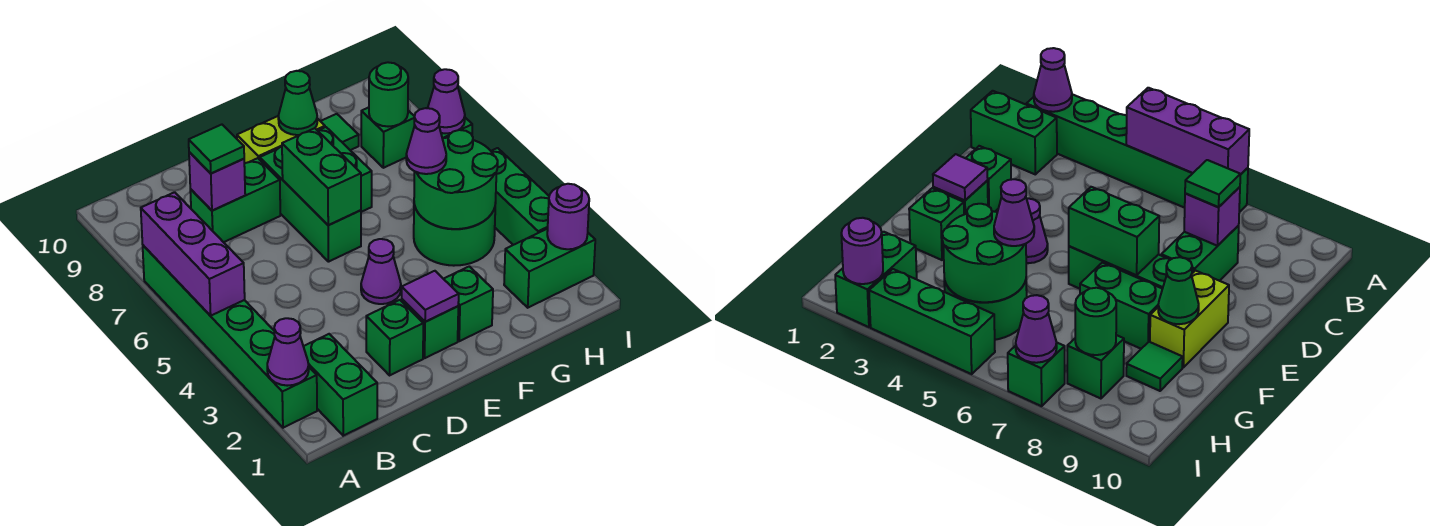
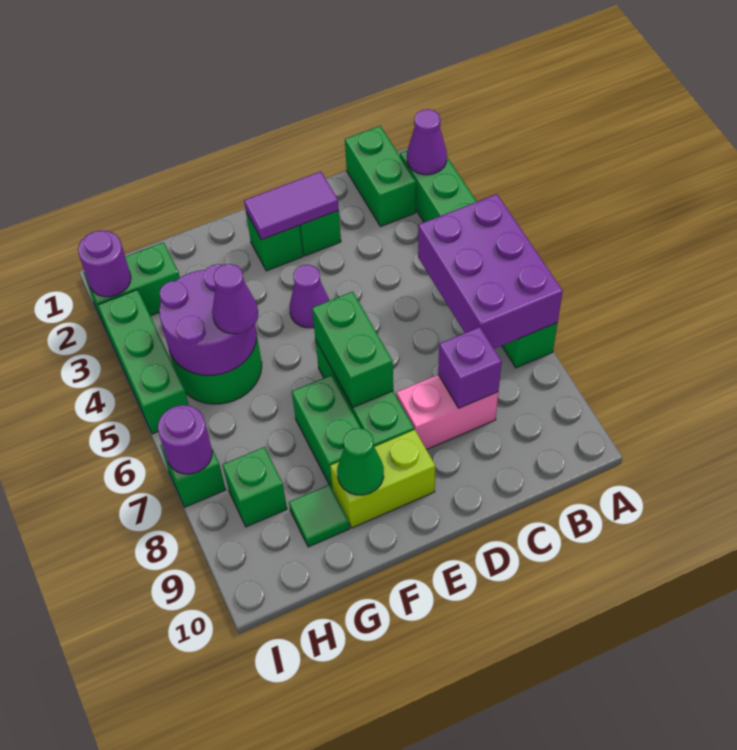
purple brick A5:A7 level 2 -> purple brick A5:B7 level 2
green brick C8:D8 level 1 -> pink brick C8:D8 level 1
green tile C8 level 3 -> none
purple tile E2 level 2 -> purple tile D2:E2 level 2
green brick F2 level 1 -> none
green round brick G4:H5 level 2 -> purple round brick G4:H5 level 2
green round brick H8 level 2 -> none
purple cone I7 level 2 -> purple round brick I7 level 2

